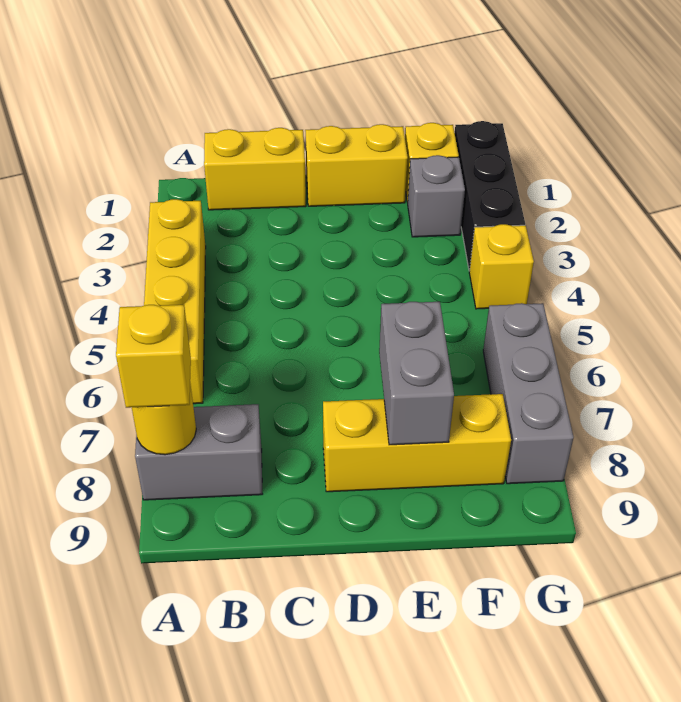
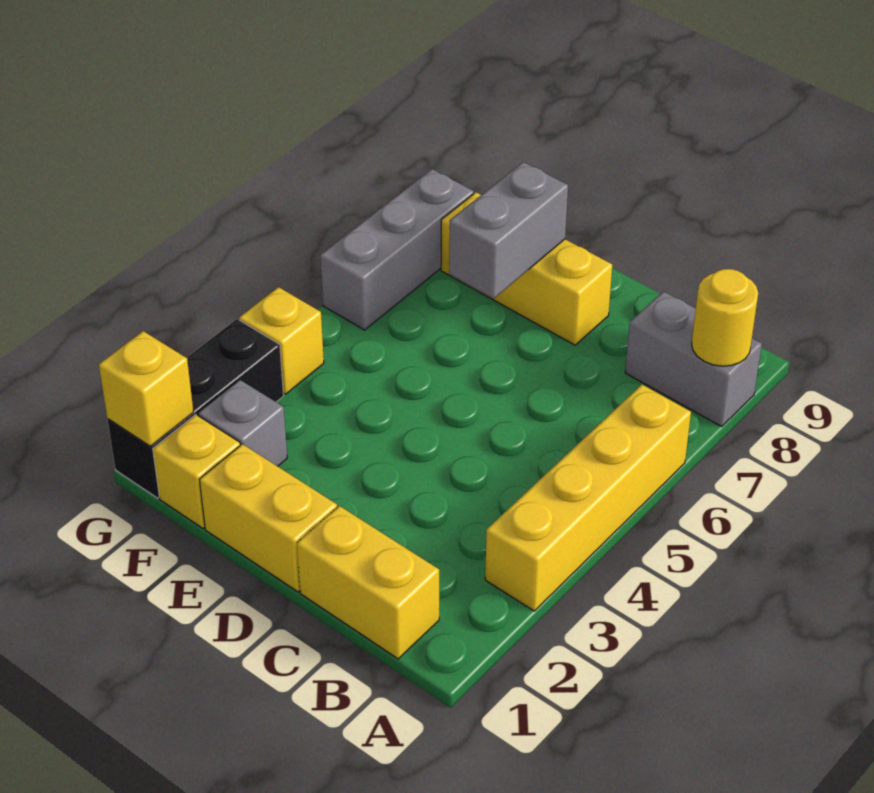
yellow brick A8 level 3 -> yellow brick G1 level 2

